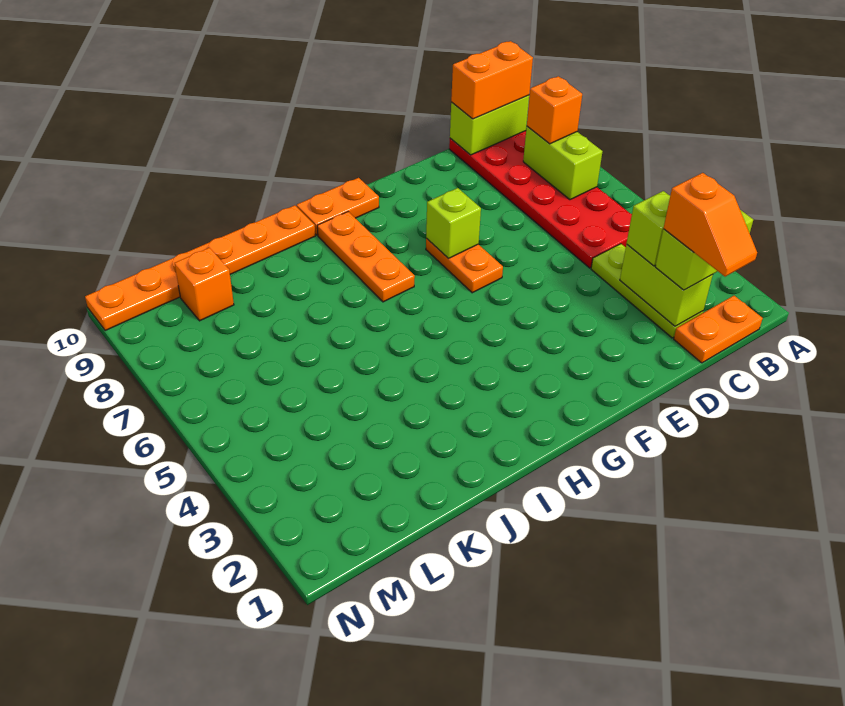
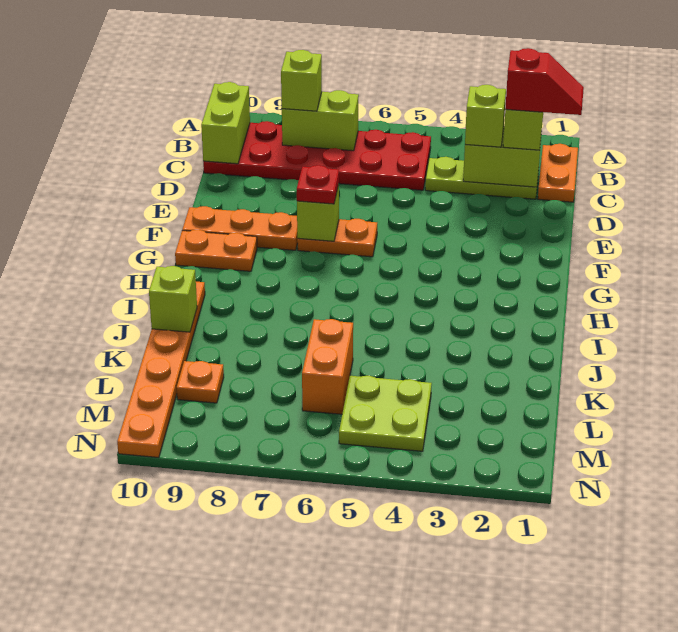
orange brick B8 level 3 -> lime brick B8 level 3
orange brick B10:C10 level 3 -> orange brick K6:L6 level 1
orange slope C1:C2 level 4 top 2 -> red slope C1:C2 level 4 top 2
none -> red plate F7 level 3
orange plate G10:H10 level 1 -> orange plate G9:G10 level 1
orange plate H7:H9 level 1 -> orange plate F8:F10 level 1
none -> lime brick J10 level 2
none -> lime plate L4:M5 level 1
orange brick L9 level 1 -> orange plate L9 level 1

